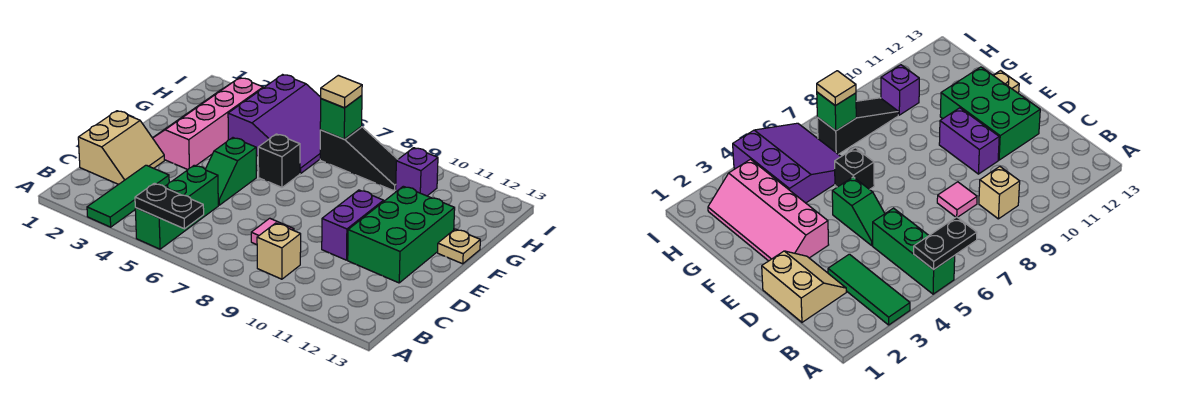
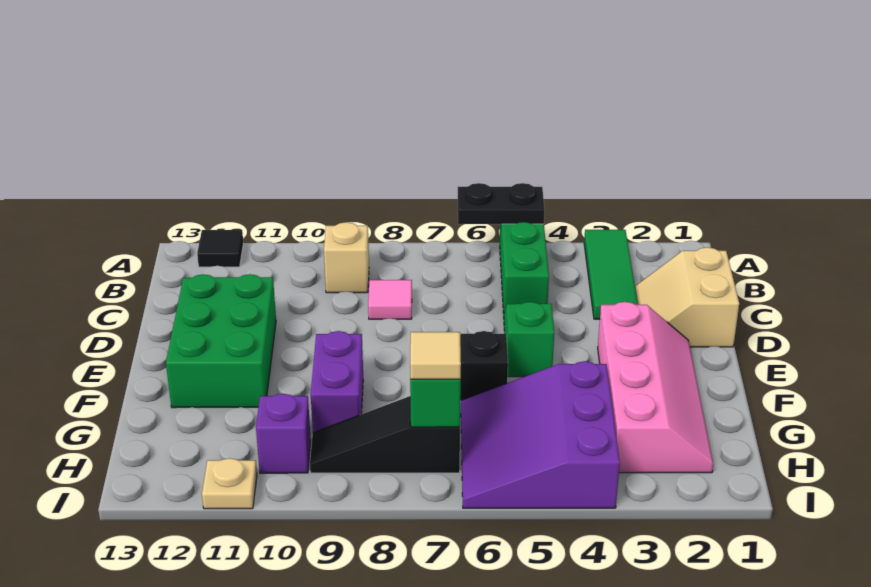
none -> black tile A12 level 1
purple brick D10:E10 level 1 -> purple brick F9:G9 level 1
tan plate F13 level 1 -> tan plate I11 level 1

